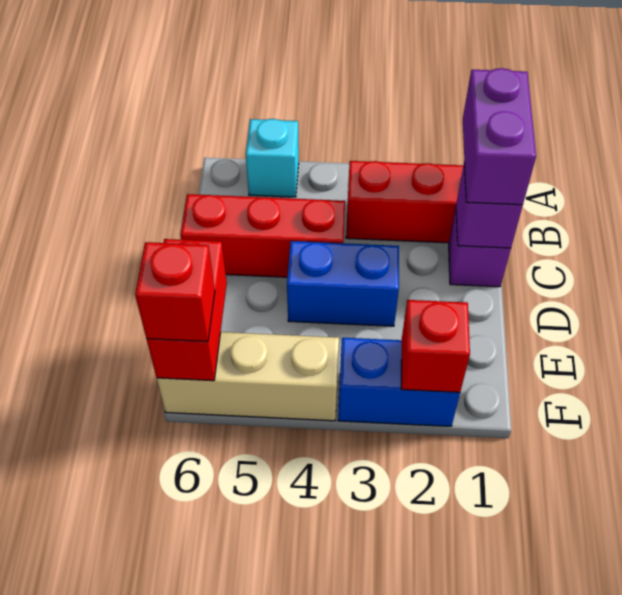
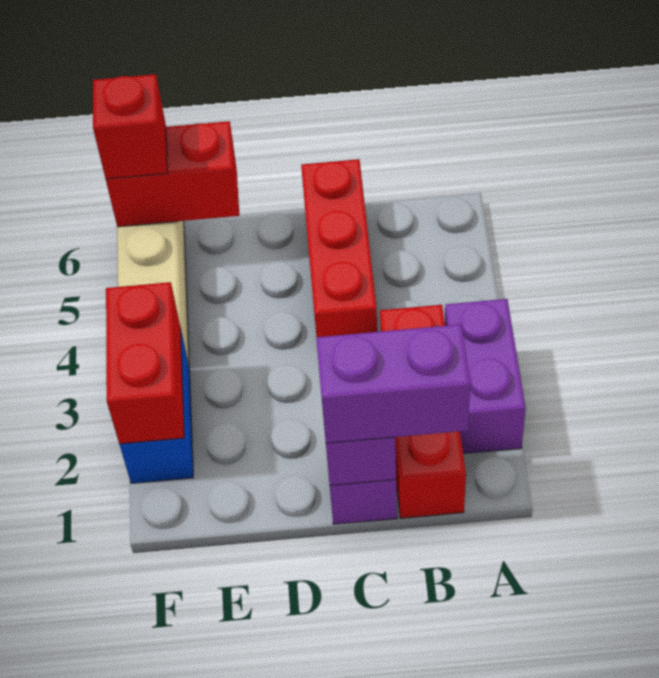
none -> purple brick A2:A3 level 1
cyan brick A5 level 1 -> none
blue brick D3:D4 level 1 -> none
red brick F2 level 2 -> red brick F2:F3 level 2

